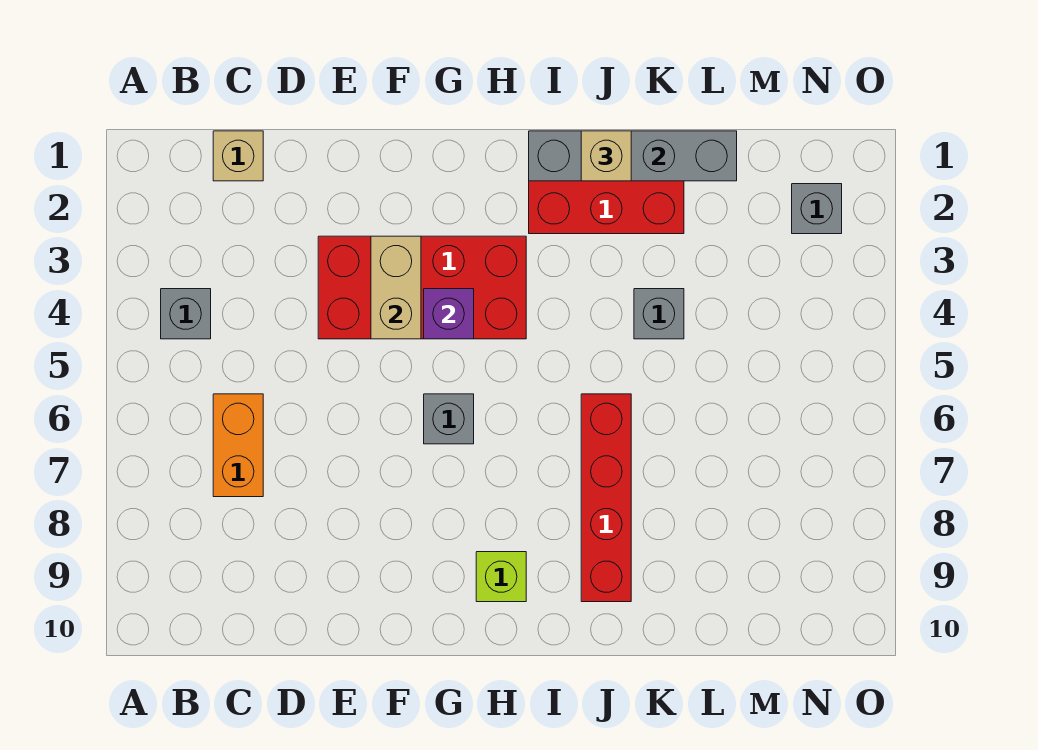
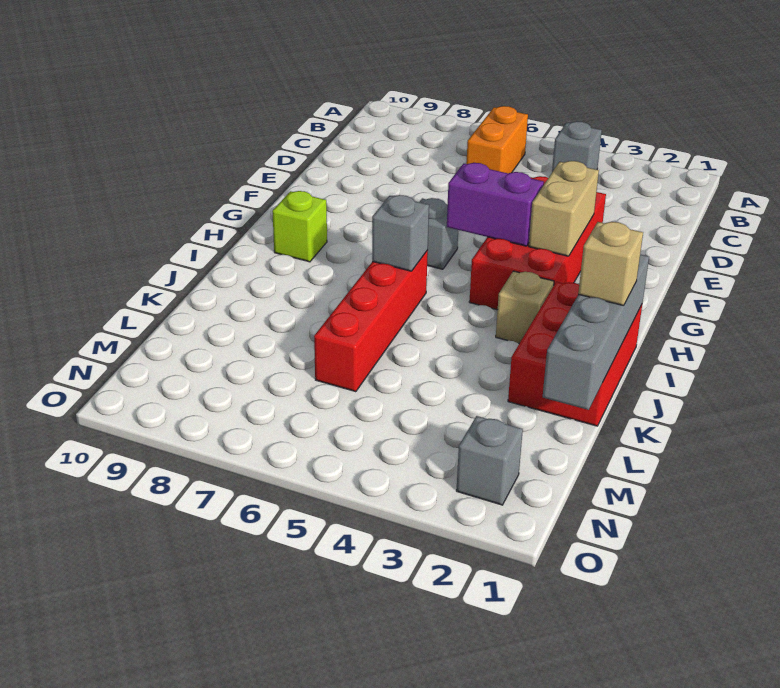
tan brick C1 level 1 -> tan brick I3 level 1
orange brick C6:C7 level 1 -> orange brick B6:C6 level 1
tan brick F3:F4 level 2 -> tan brick F3:G3 level 2
purple brick G4 level 2 -> purple brick G4:G5 level 2
red brick J6:J9 level 1 -> red brick I6:L6 level 1
grey brick K4 level 1 -> grey brick I6 level 2

